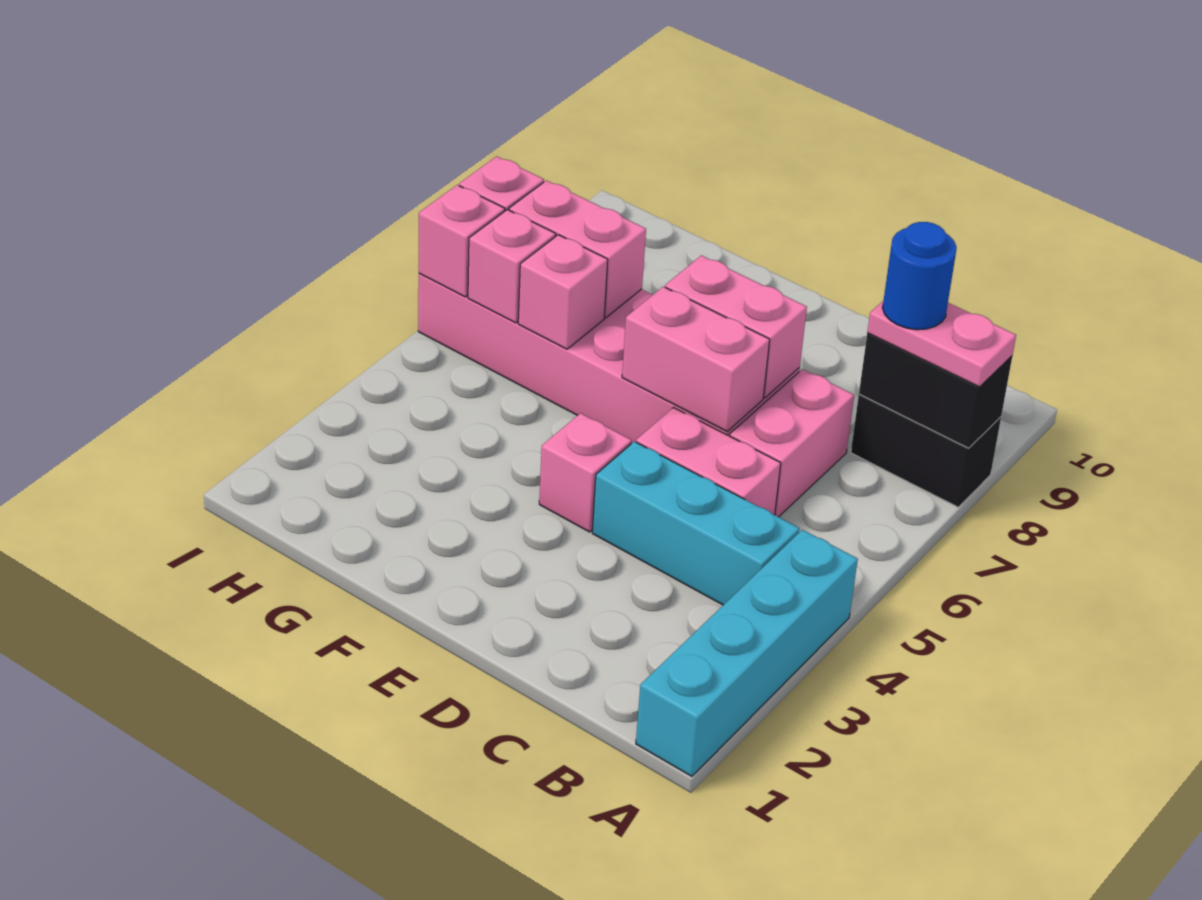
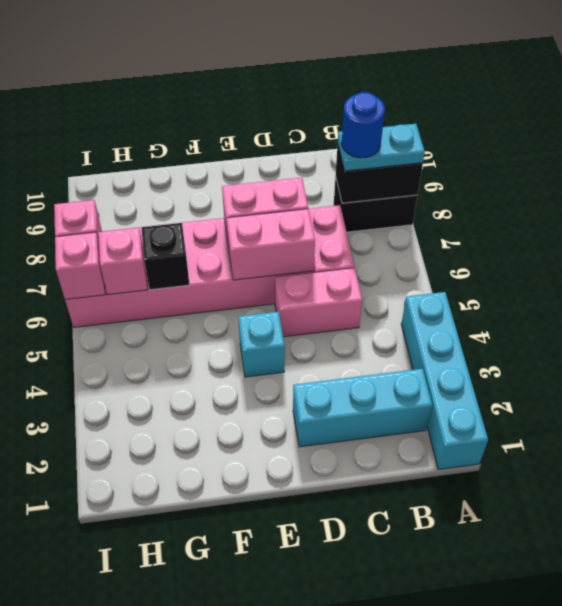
pink plate A8:B8 level 3 -> cyan plate A8:B8 level 3
cyan brick B4:D4 level 1 -> cyan brick B2:D2 level 1
pink brick E4 level 1 -> cyan brick E4 level 1
pink brick G6 level 2 -> black brick G6 level 2
pink brick G7:H7 level 2 -> none

